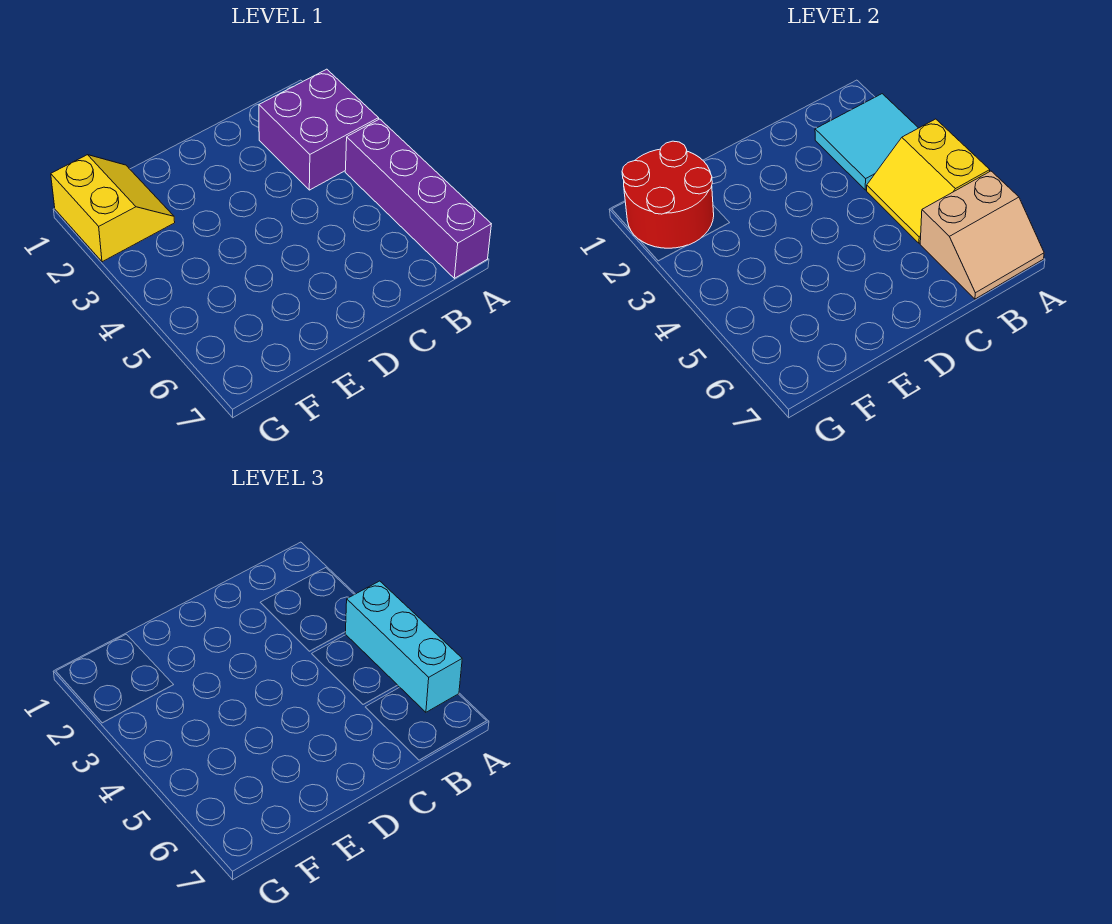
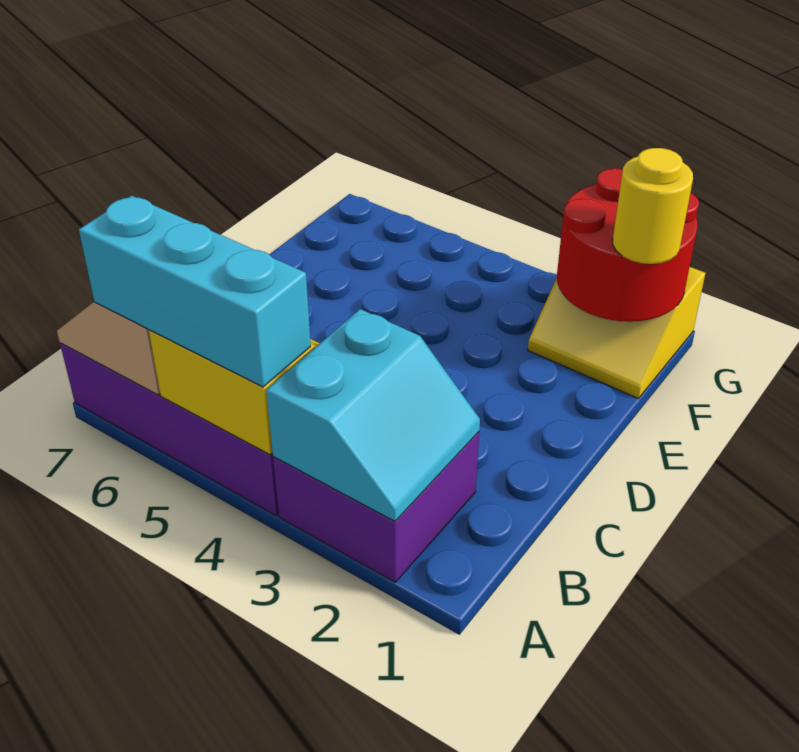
cyan tile A2:B3 level 2 -> cyan slope A2:B3 level 2 top 3
none -> yellow round brick F1 level 3

